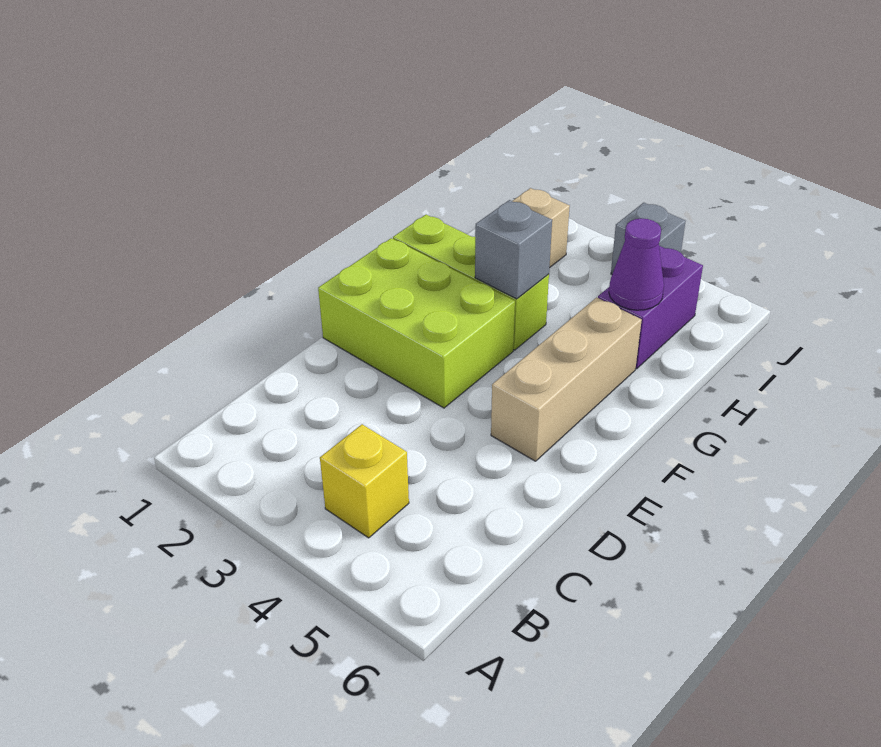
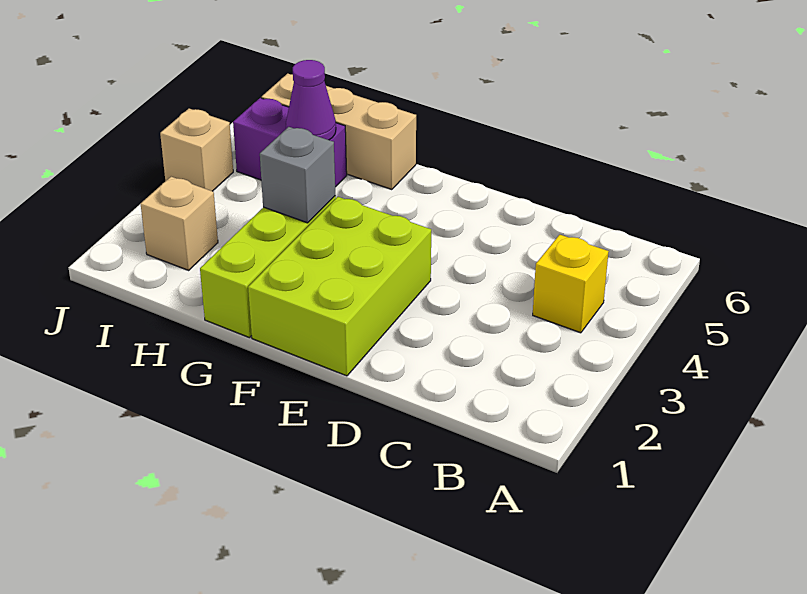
tan brick E5:G5 level 1 -> tan brick G6:I6 level 1
grey brick J4 level 1 -> tan brick J4 level 1

